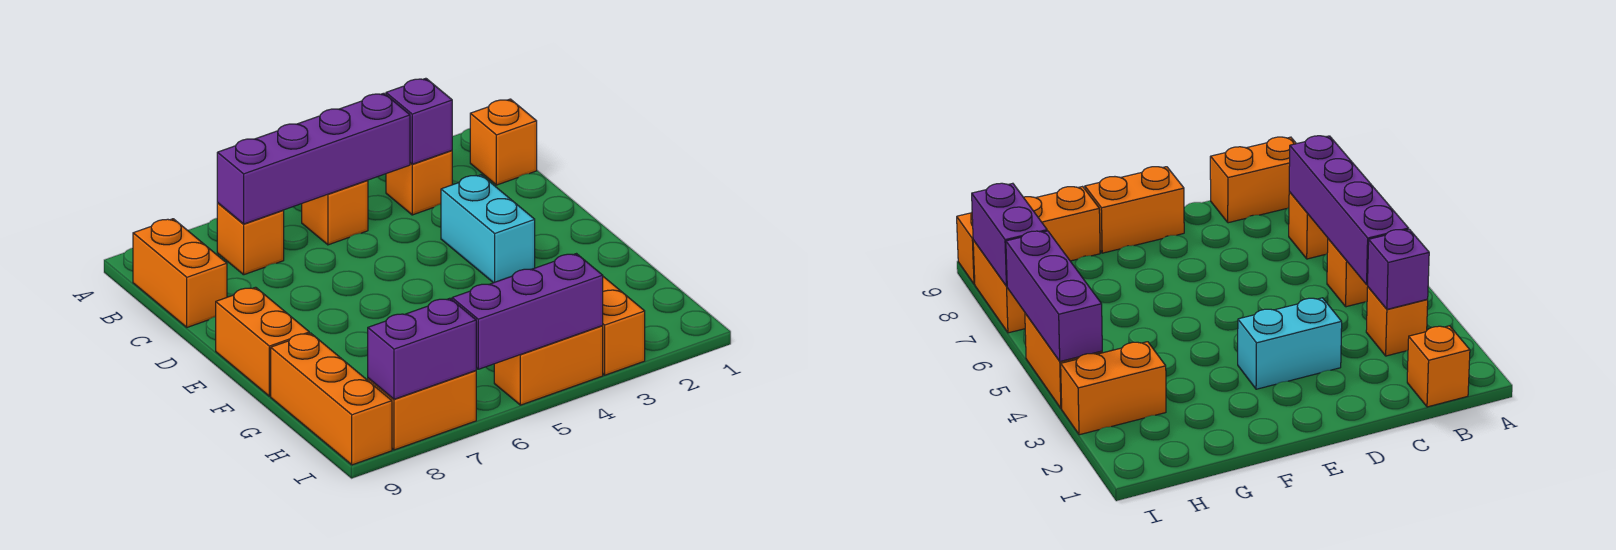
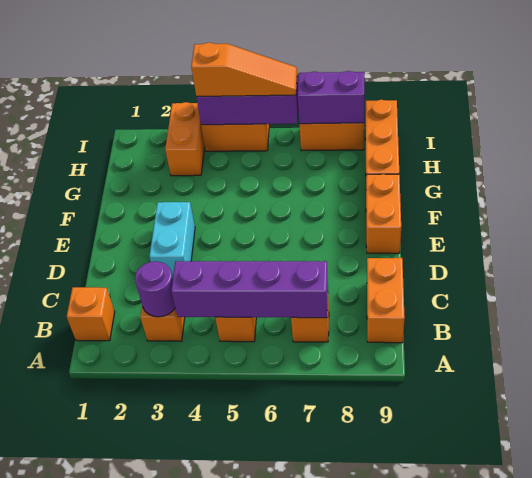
purple brick B3 level 2 -> purple round brick B3 level 2
none -> orange slope I4:I6 level 3 top 4

